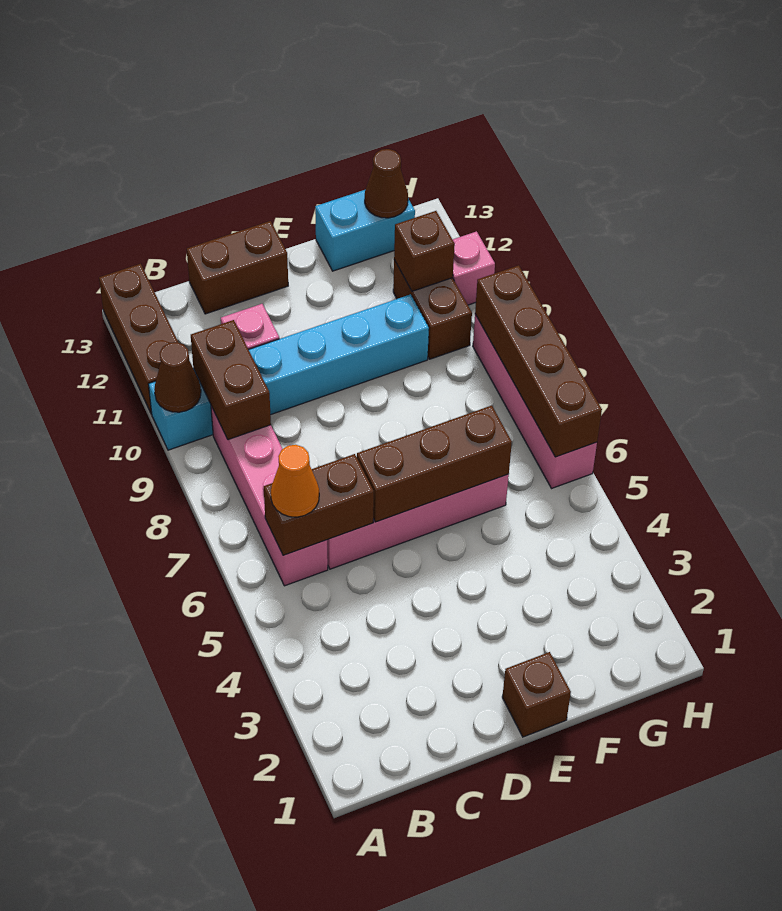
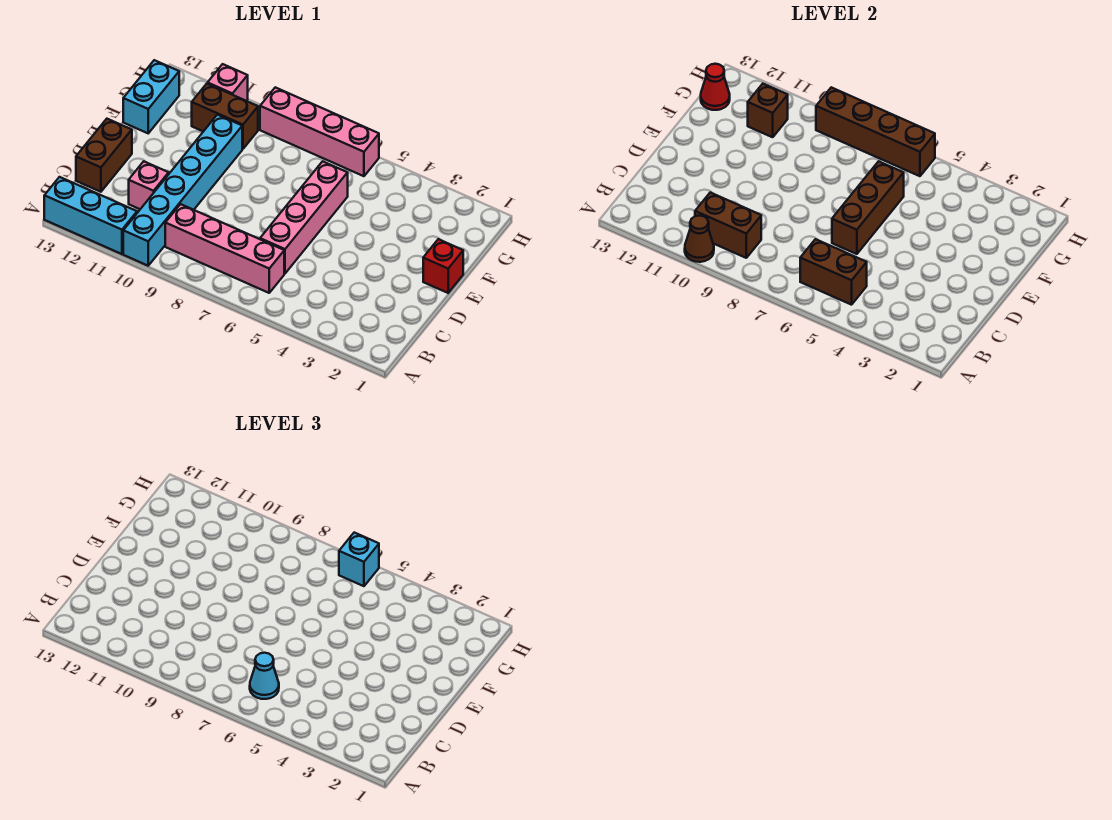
brown brick A11:A13 level 1 -> cyan brick A11:A13 level 1
brown brick B6:C6 level 2 -> brown brick B5:B6 level 2
orange cone B6 level 3 -> cyan cone B6 level 3
brown brick E1 level 1 -> red brick E1 level 1
brown cone G13 level 2 -> red cone G13 level 2
none -> cyan brick H6 level 3

